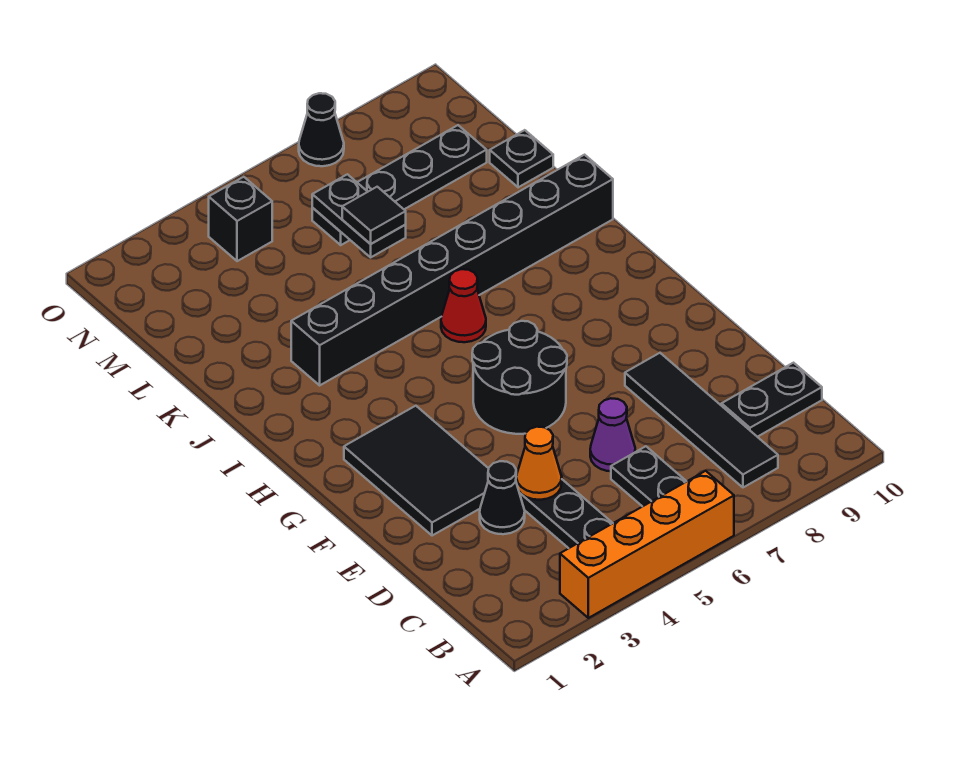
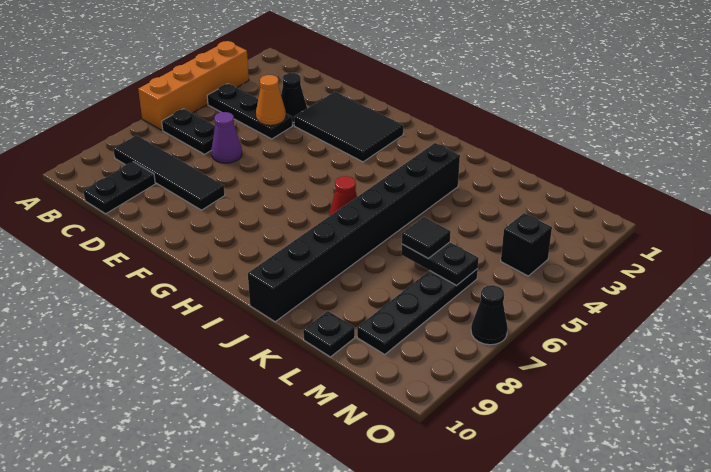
black round brick F5:G6 level 1 -> none

